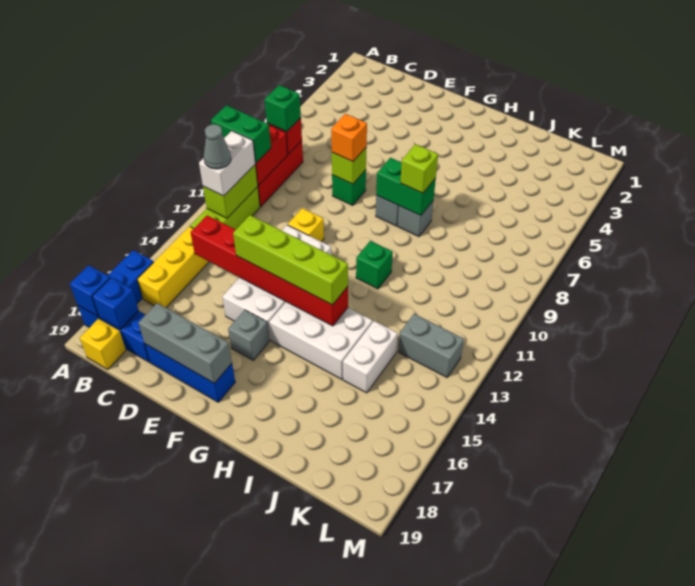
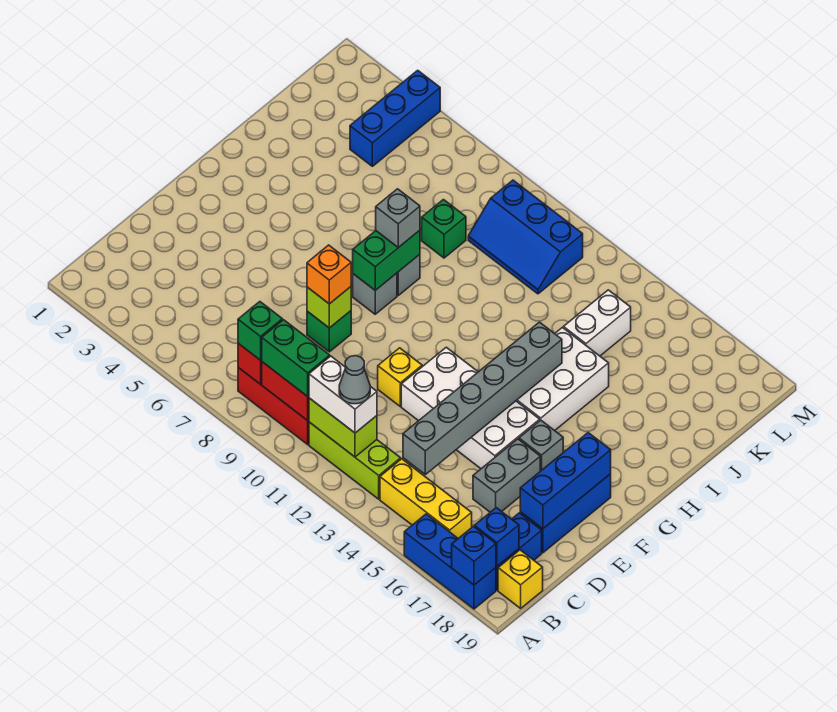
green brick A10:B10 level 3 -> green brick B9:B10 level 3
red brick C14:H14 level 2 -> grey brick C14:H14 level 2
grey brick D18:F18 level 2 -> blue brick D18:F18 level 2
lime brick E14:H14 level 3 -> none
lime brick H8 level 3 -> grey brick H8 level 3
green brick H11 level 1 -> green brick J8 level 1
white brick J14:J15 level 1 -> white brick J14:K14 level 1
none -> blue brick K4:M4 level 1
none -> blue slope K9:L11 level 1 top L
grey brick K13:L13 level 1 -> grey brick D16:E16 level 1

